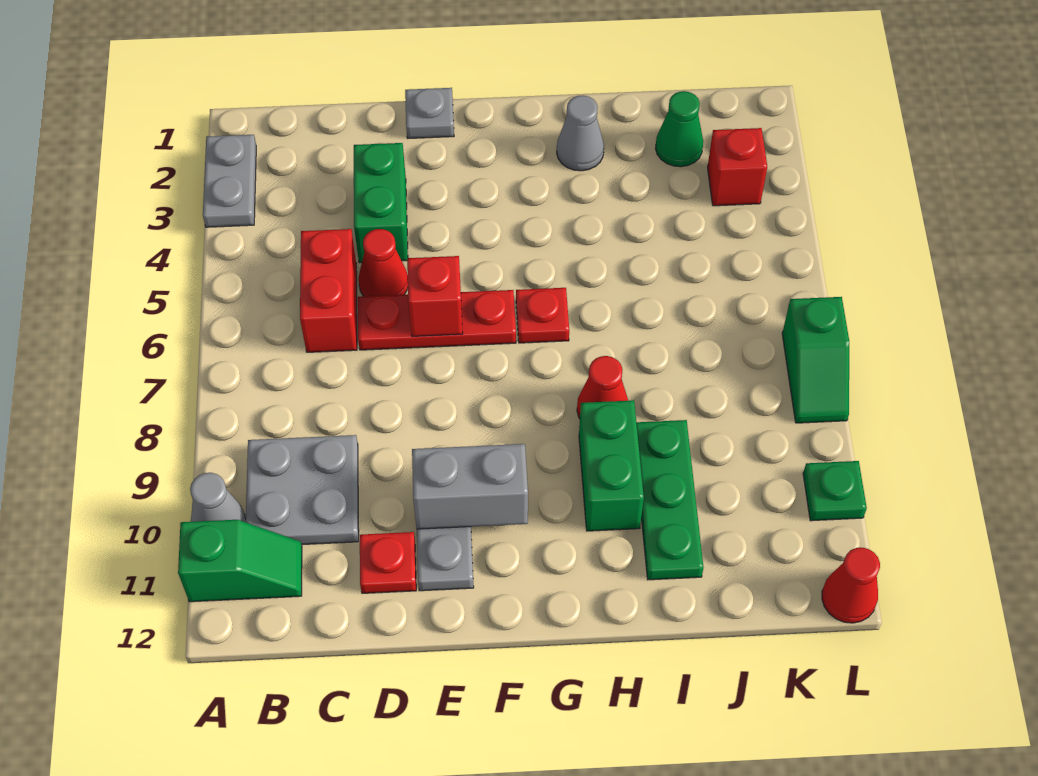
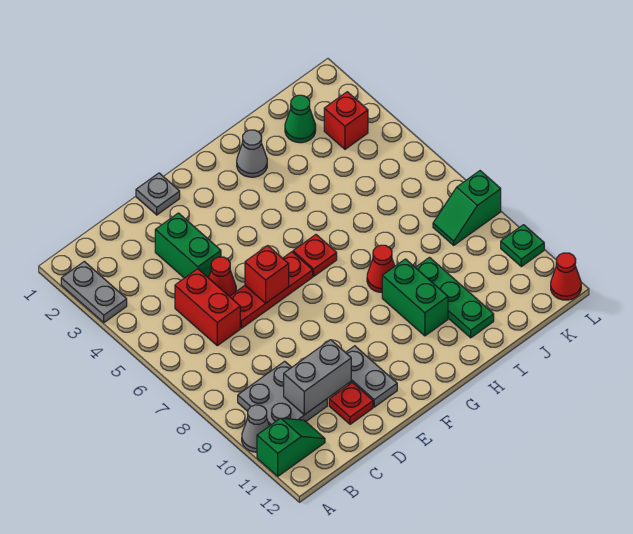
grey brick E10:F10 level 2 -> grey brick C10:D10 level 2
green slope L7:L8 level 1 top 7 -> green slope K8:L8 level 1 top L

